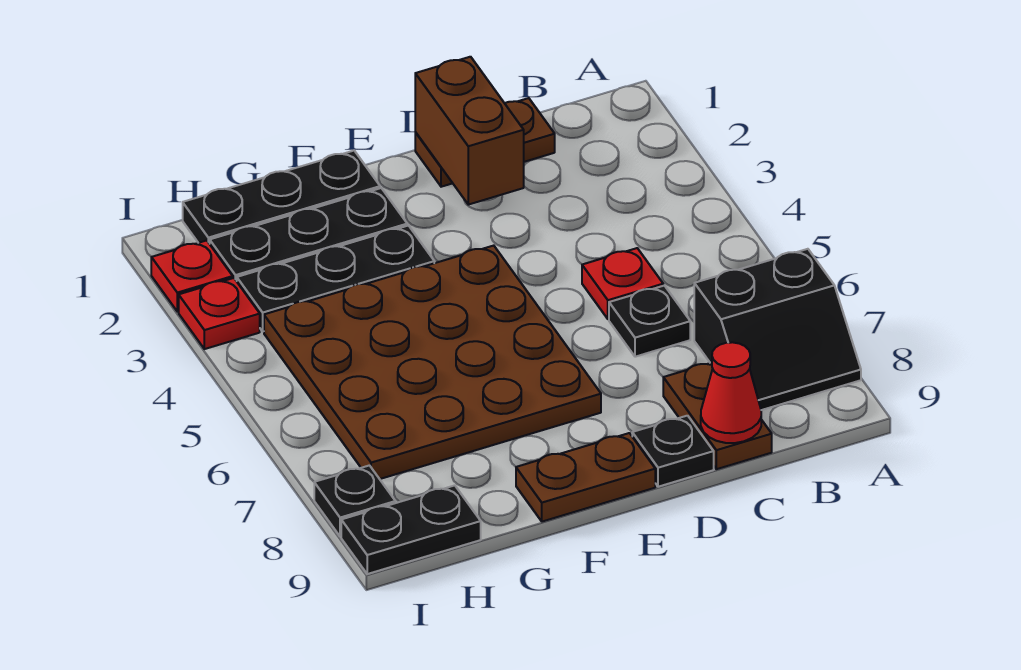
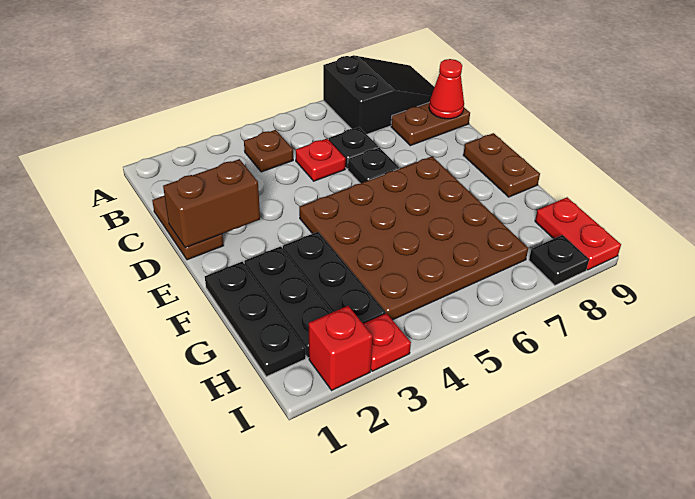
black slope A7:B8 level 1 top 7 -> black slope A7:B9 level 1 top 7
none -> brown plate B4 level 1
black plate D9 level 1 -> black plate D6 level 1
black plate H9:I9 level 1 -> red plate H9:I9 level 1
red plate I2 level 1 -> red brick I2 level 1

